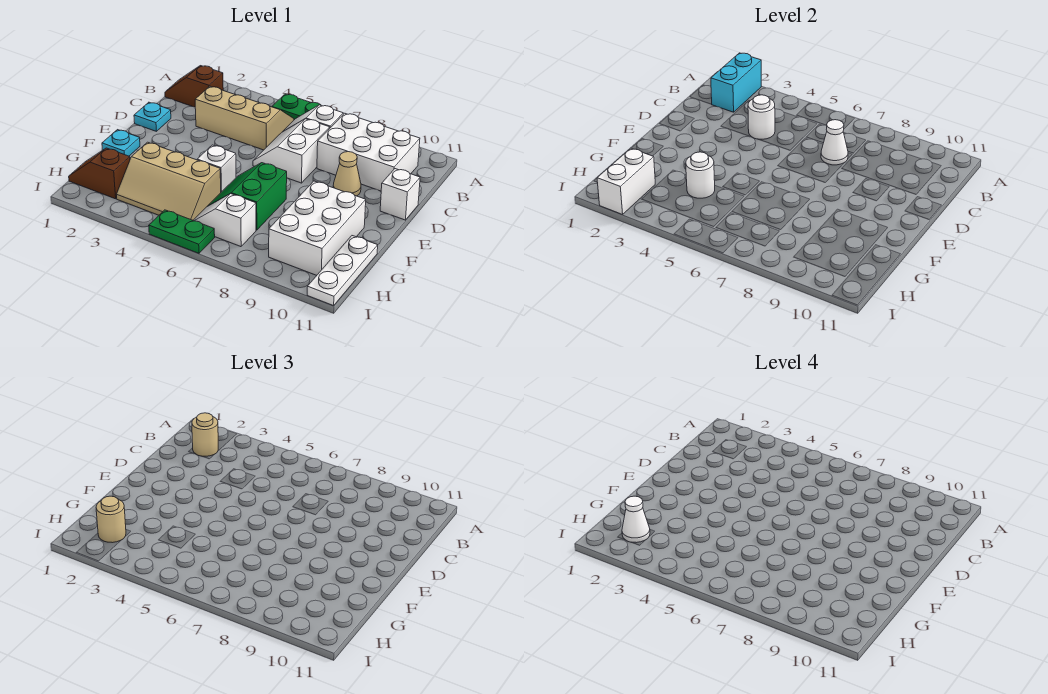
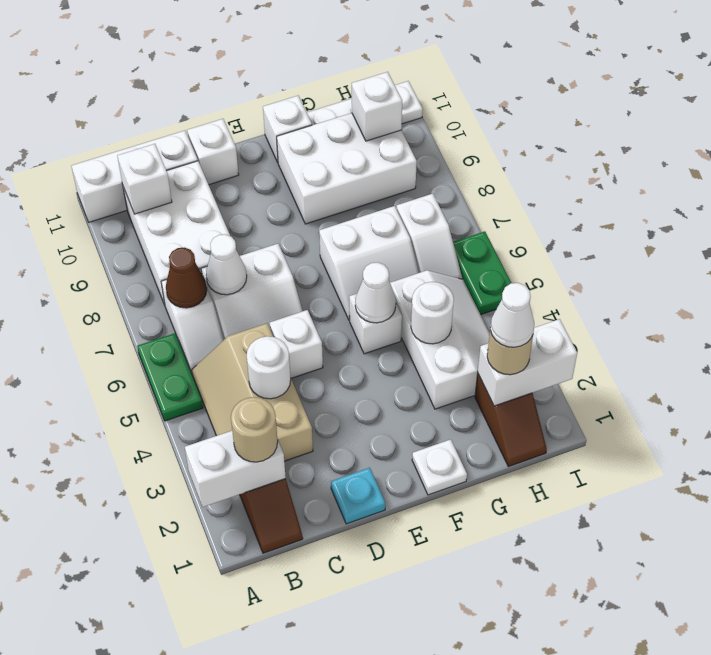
cyan brick A2:B2 level 2 -> white brick A2:B2 level 2
none -> white brick A11:C11 level 1
none -> brown cone B7 level 2
none -> white brick B10 level 2
none -> white brick D5 level 1
tan cone D9 level 1 -> none
cyan plate F1 level 1 -> white plate F1 level 1
none -> white cone F5 level 2
green slope F6:G7 level 1 top 7 -> white slope F6:G7 level 1 top 7
none -> white brick F11 level 1
tan slope G3:H5 level 1 top G -> white slope G3:H5 level 1 top G
none -> white brick H10 level 2

